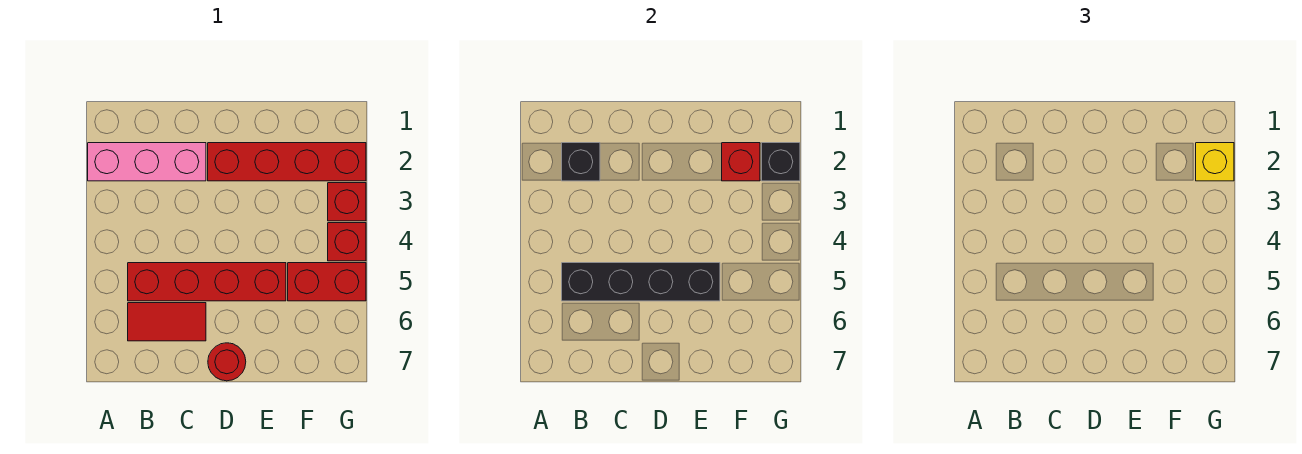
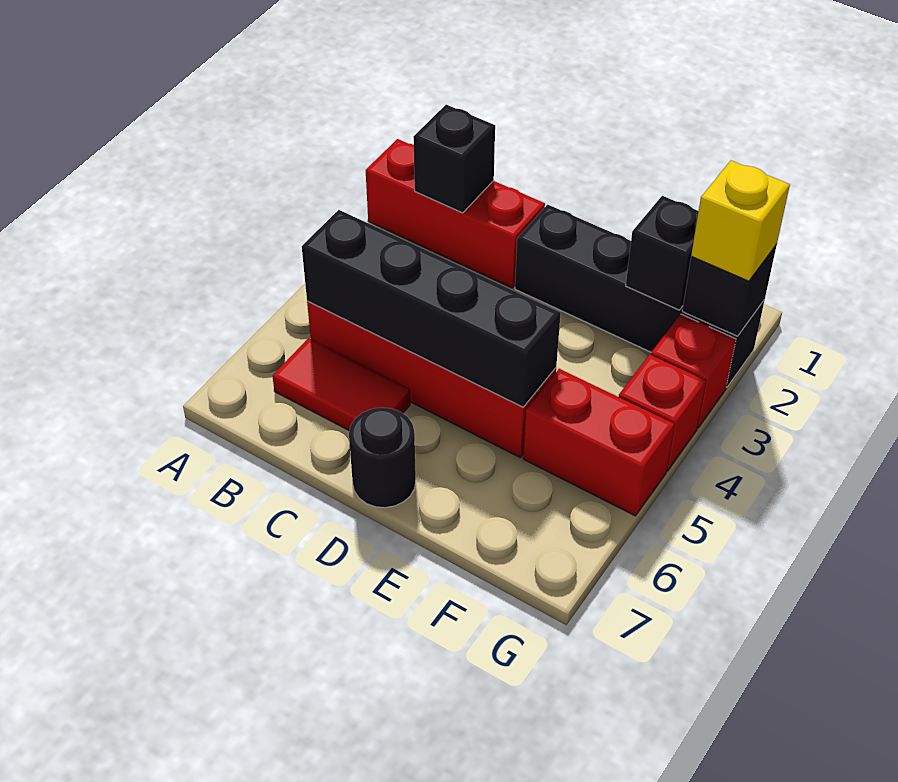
pink brick A2:C2 level 1 -> red brick A2:C2 level 1
red brick D2:G2 level 1 -> black brick D2:G2 level 1
red round brick D7 level 1 -> black round brick D7 level 1
red brick F2 level 2 -> black brick F2 level 2

